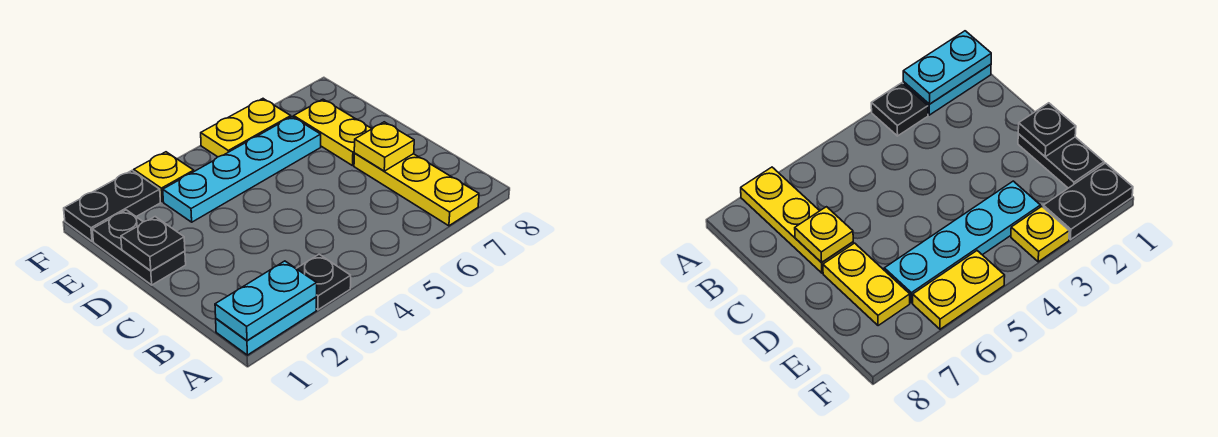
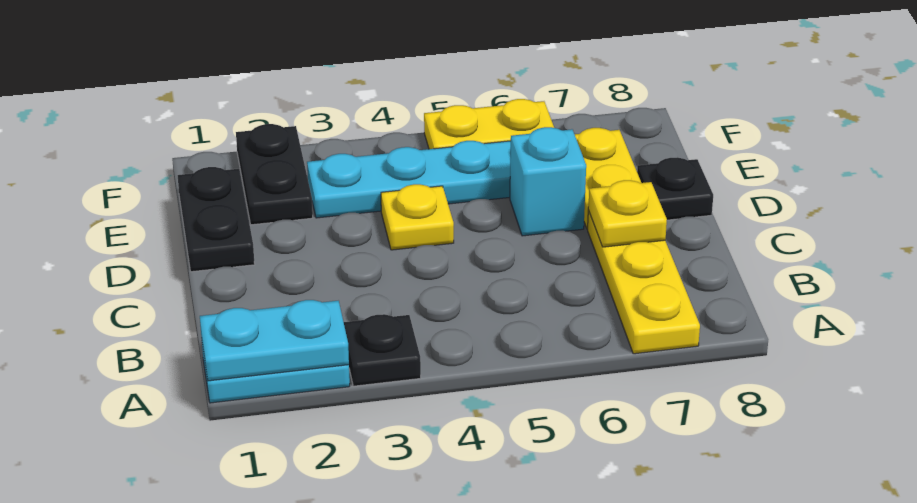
black plate D1 level 2 -> black plate D8 level 1
none -> cyan brick D6 level 1
black plate F1:F2 level 1 -> black plate E2:F2 level 1
yellow plate F3 level 1 -> yellow plate D4 level 1

